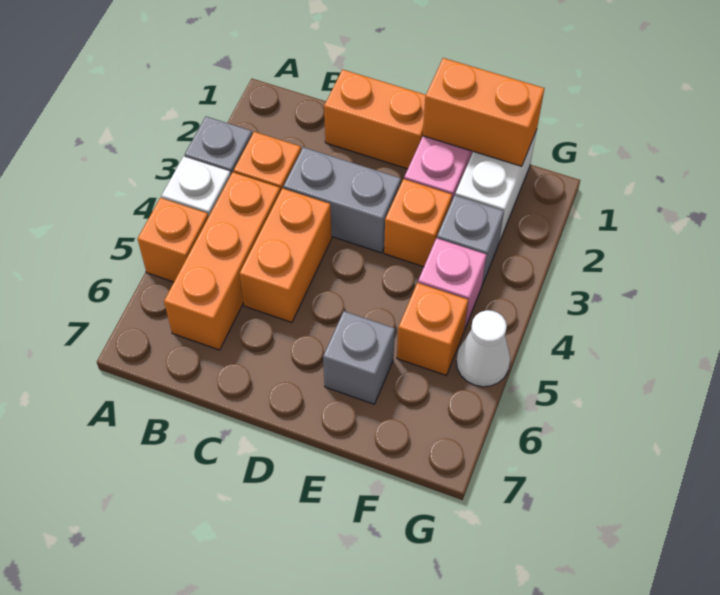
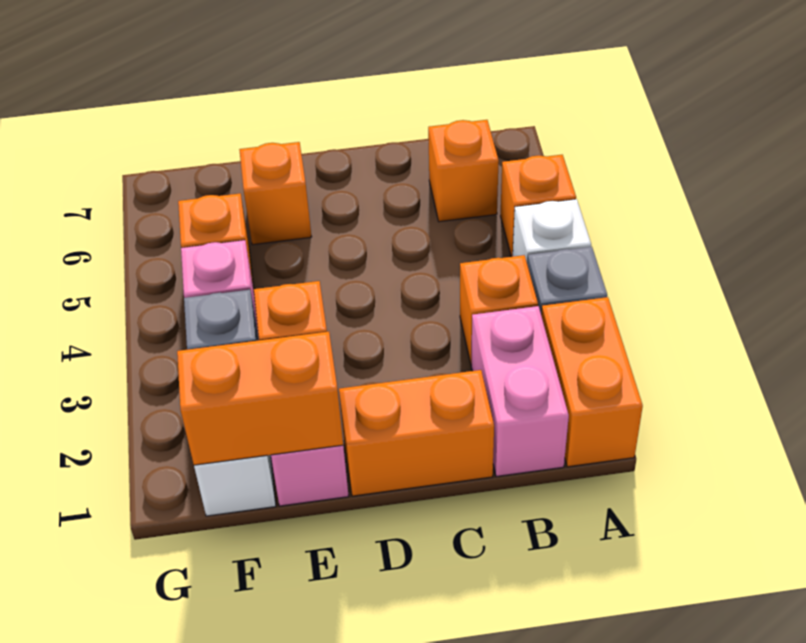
none -> pink brick B1:B2 level 1
orange brick B4:B6 level 1 -> orange brick B6 level 1
grey brick C3:D3 level 1 -> none
orange brick C4:C5 level 1 -> orange brick A1:A2 level 1
grey brick E6 level 1 -> orange brick E6 level 1
white cone G5 level 1 -> none

